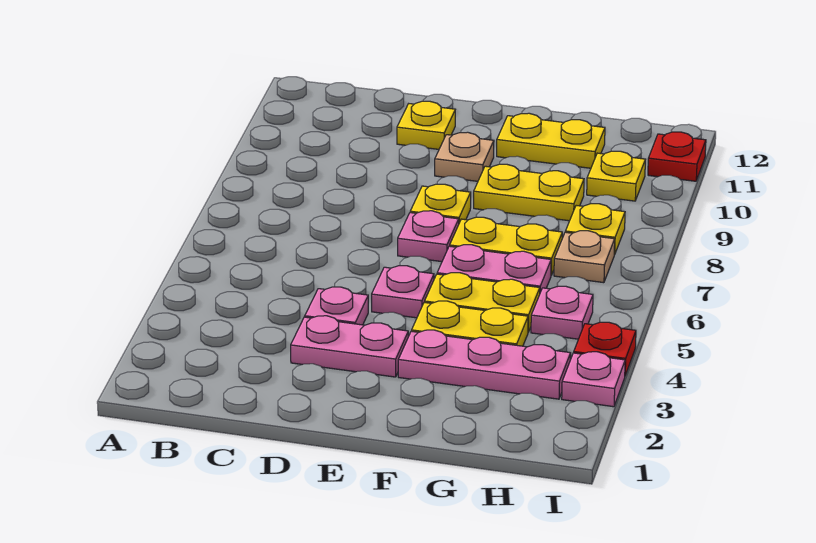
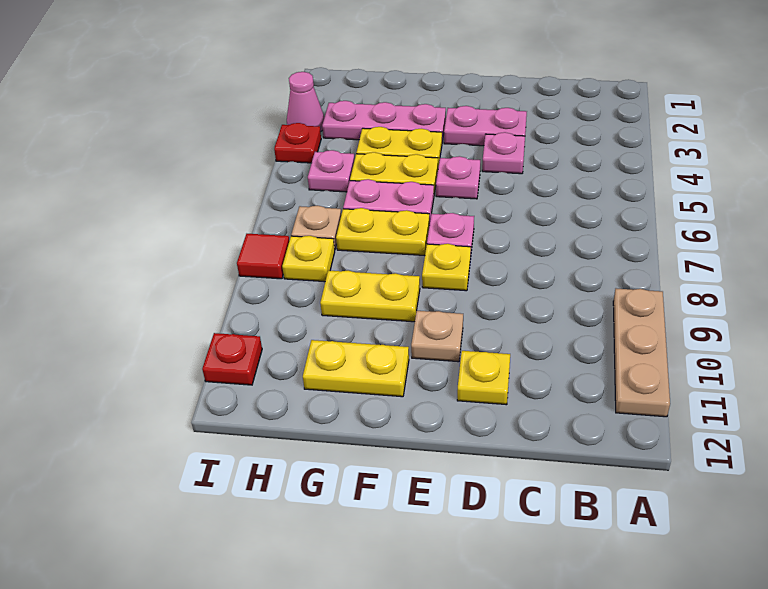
none -> tan plate A9:A11 level 1
yellow plate H10 level 1 -> none
pink plate I3 level 1 -> pink cone I3 level 1
none -> red tile I8 level 1

